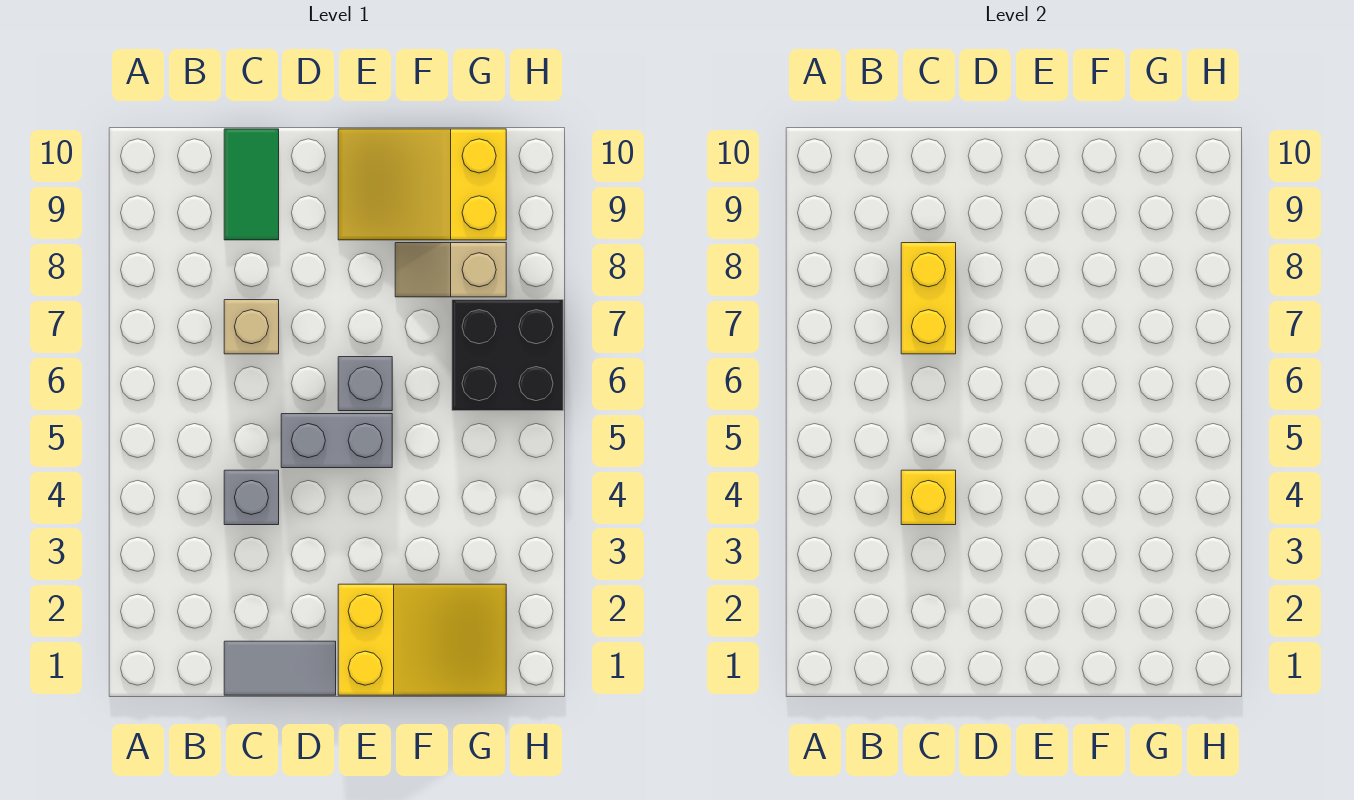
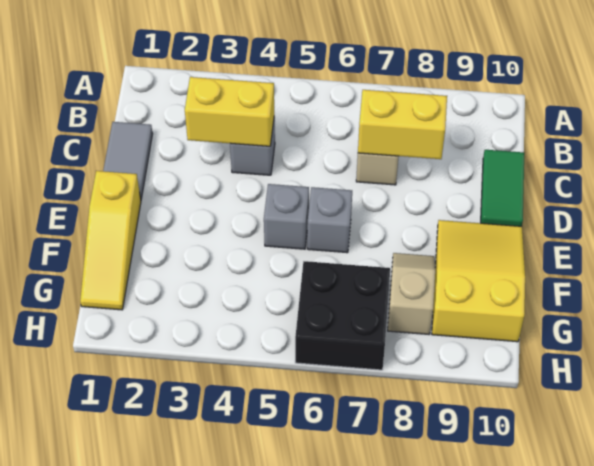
yellow brick C4 level 2 -> yellow brick C3:C4 level 2
green tile C9:C10 level 1 -> green tile C10:D10 level 1
grey brick D5:E5 level 1 -> grey brick E5 level 1
yellow slope E1:G2 level 1 top E -> yellow slope E1:G1 level 1 top E

